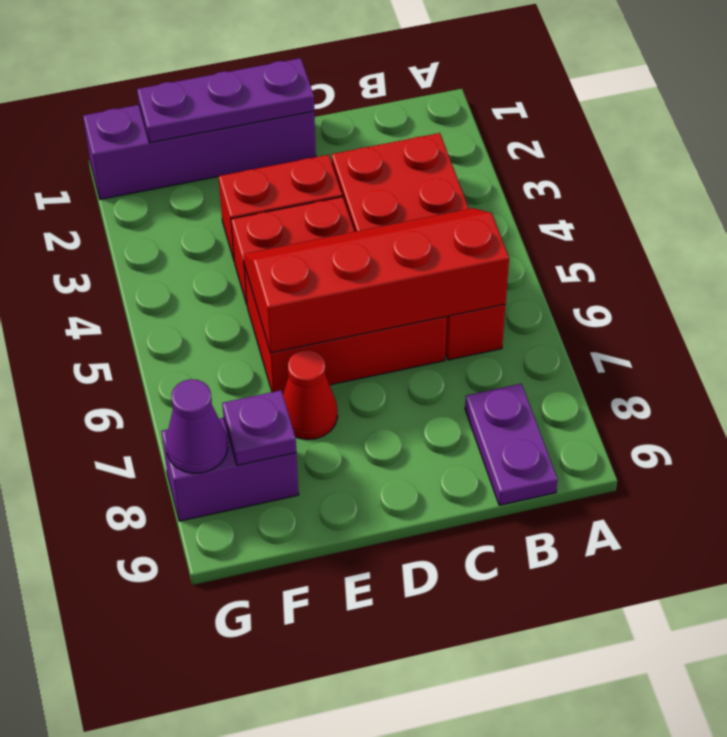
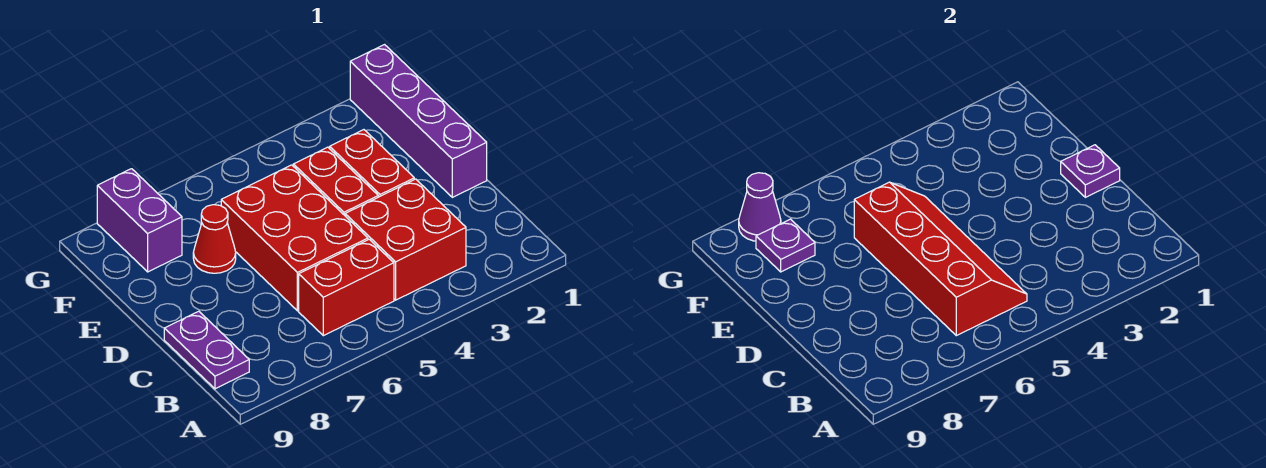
purple plate B8:B9 level 1 -> purple plate B9:C9 level 1
purple plate D1:F1 level 2 -> purple plate D1 level 2

